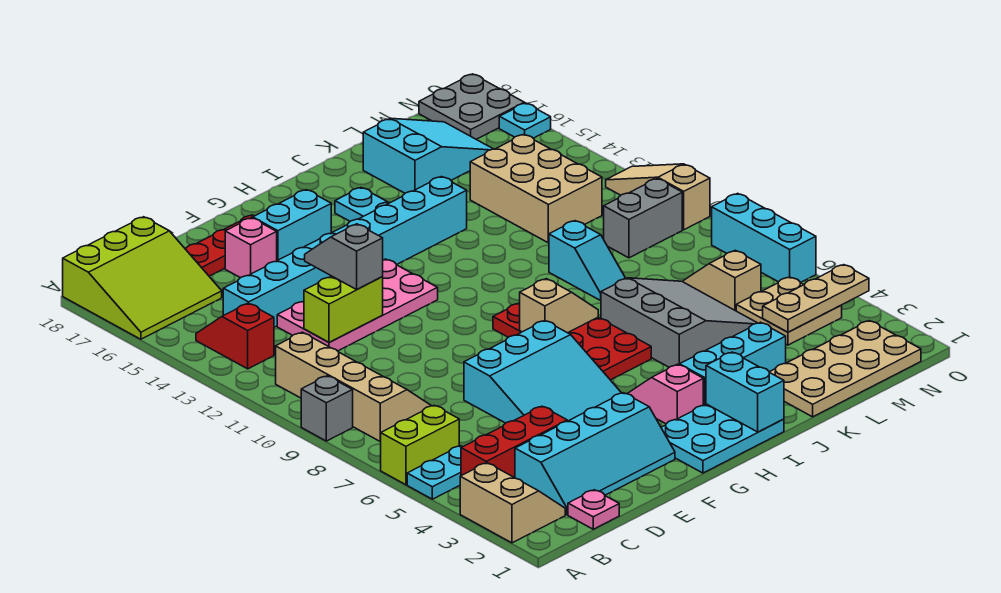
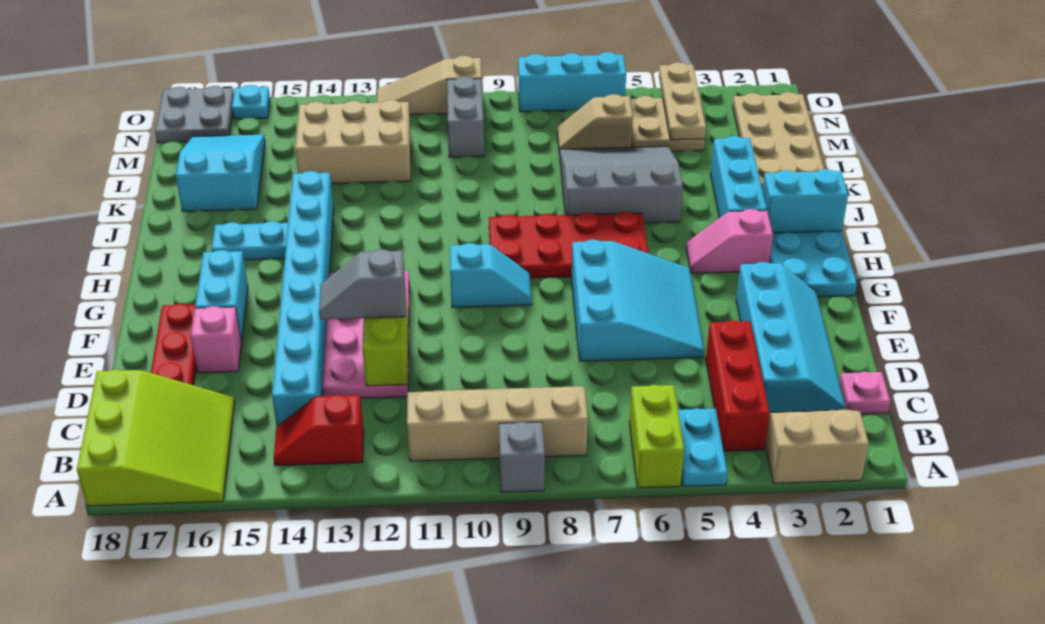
tan slope H8:I8 level 2 top H -> none
cyan slope K9:K10 level 1 top 10 -> cyan slope G9:G10 level 1 top 10

